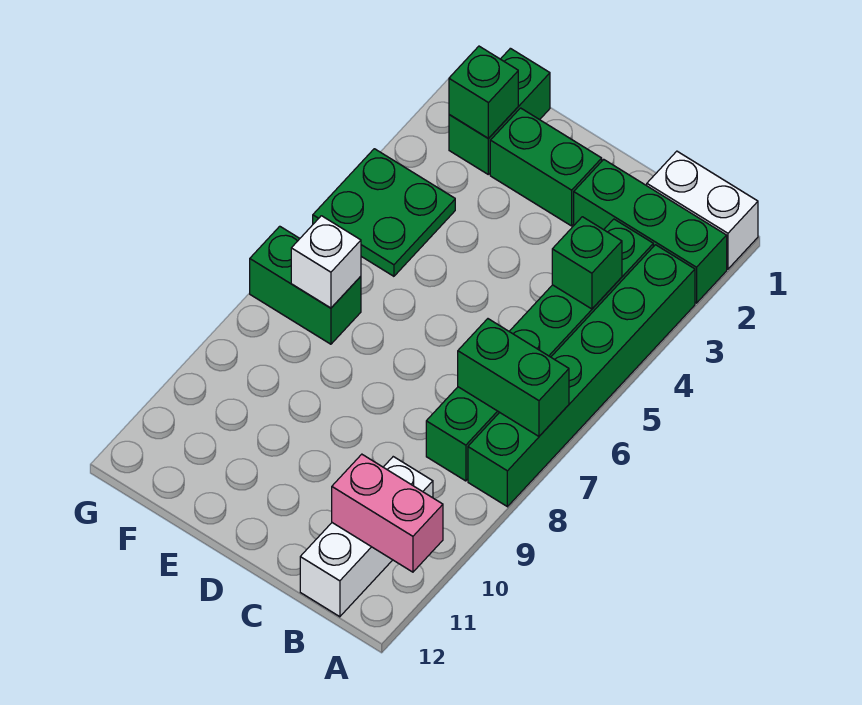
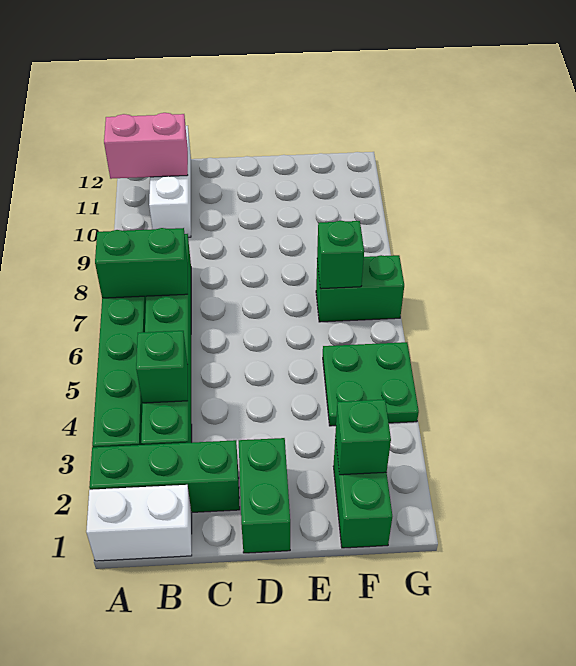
green brick D2:E2 level 1 -> green brick D1:D2 level 1
white brick F7 level 2 -> green brick F7 level 2

